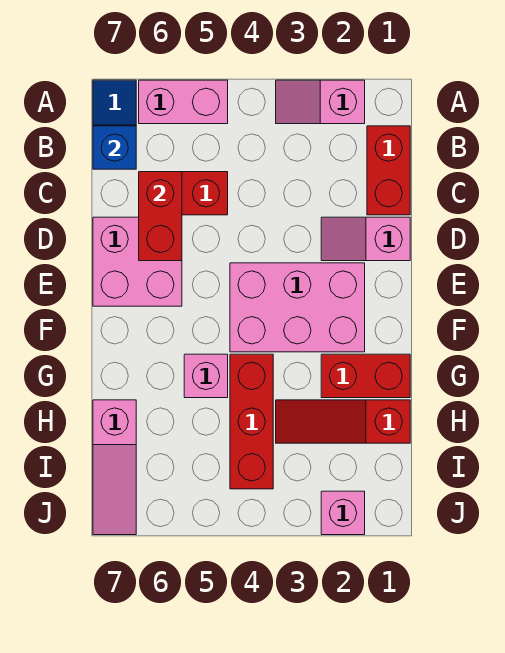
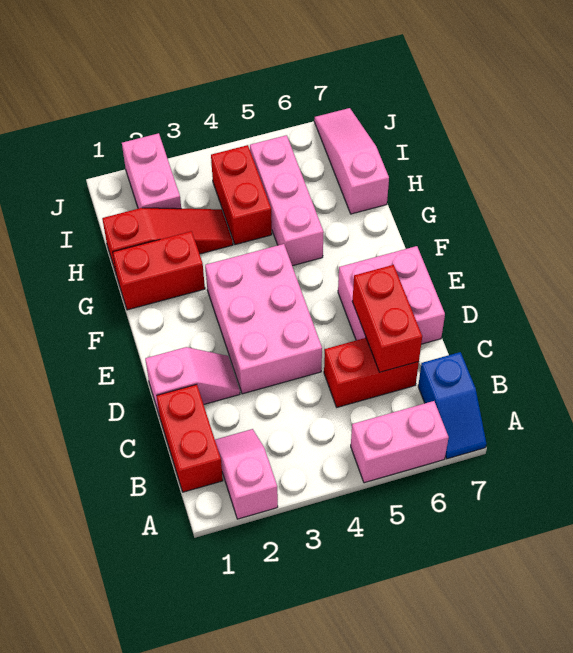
pink slope A2:A3 level 1 top 2 -> pink slope A2:B2 level 1 top A
blue brick B7 level 2 -> none
pink brick E2:F4 level 1 -> pink brick D3:F4 level 1
red brick G4:I4 level 1 -> red brick H4:I4 level 1
pink brick G5 level 1 -> pink brick G5:I5 level 1
pink brick J2 level 1 -> pink brick I2:J2 level 1

